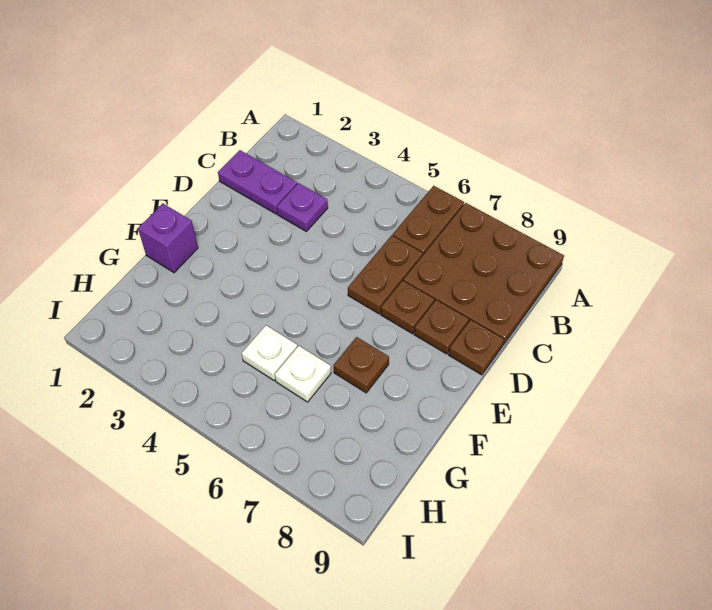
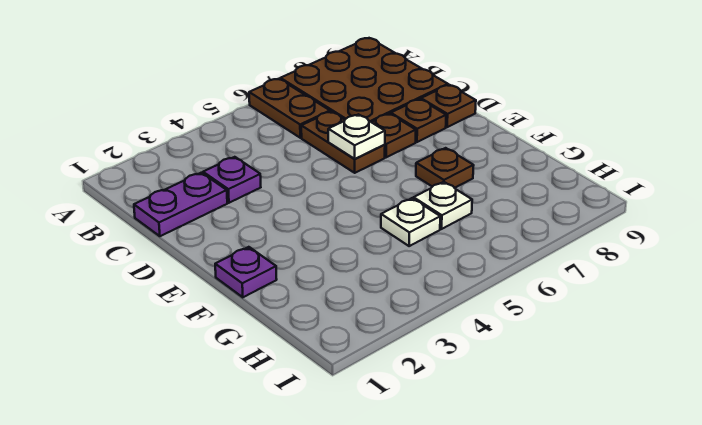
none -> white plate D6 level 2
purple brick F1 level 1 -> purple plate F1 level 1

